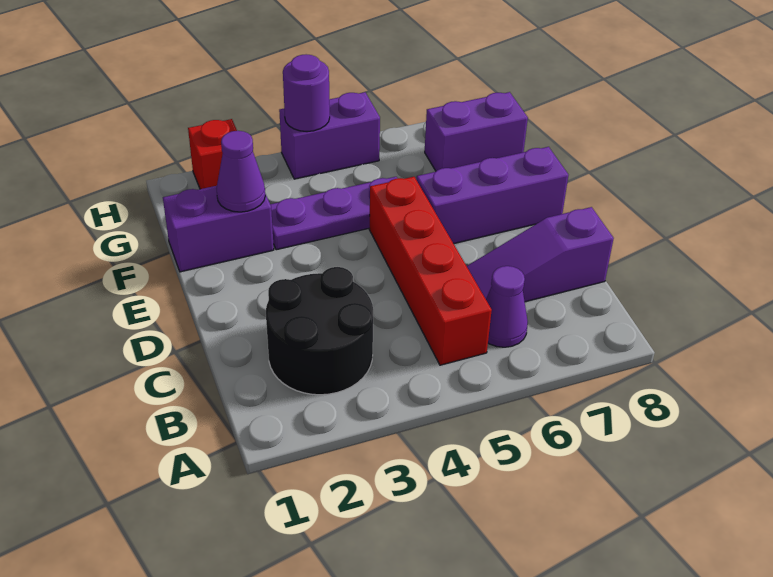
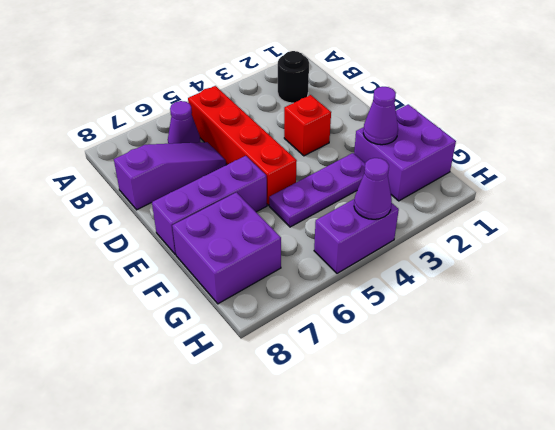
black round brick B2:C3 level 1 -> black round brick B2 level 1
purple brick F1:F2 level 1 -> purple brick F1:G2 level 1
purple brick G7:G8 level 1 -> purple brick F7:G8 level 1
red brick H2 level 1 -> red brick D3 level 1
purple round brick H4 level 2 -> purple cone H4 level 2

